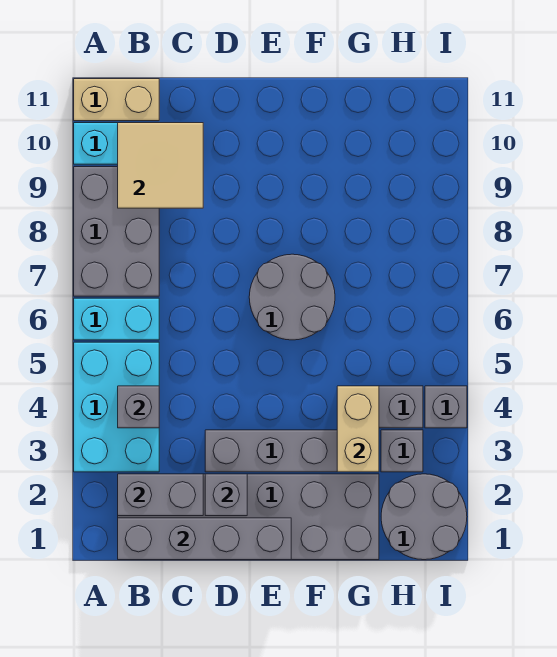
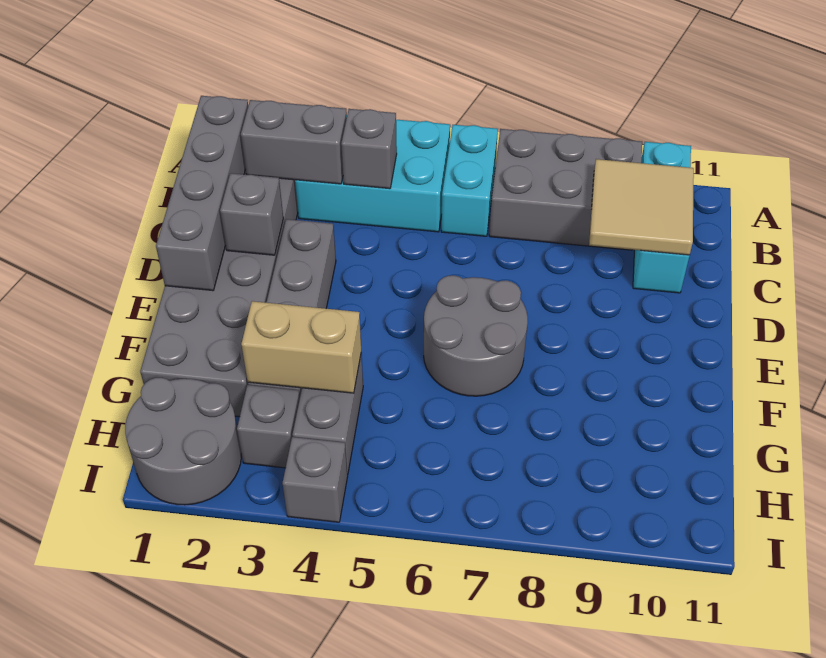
tan brick A11:B11 level 1 -> none
grey brick B2:C2 level 2 -> grey brick B2:B3 level 2

